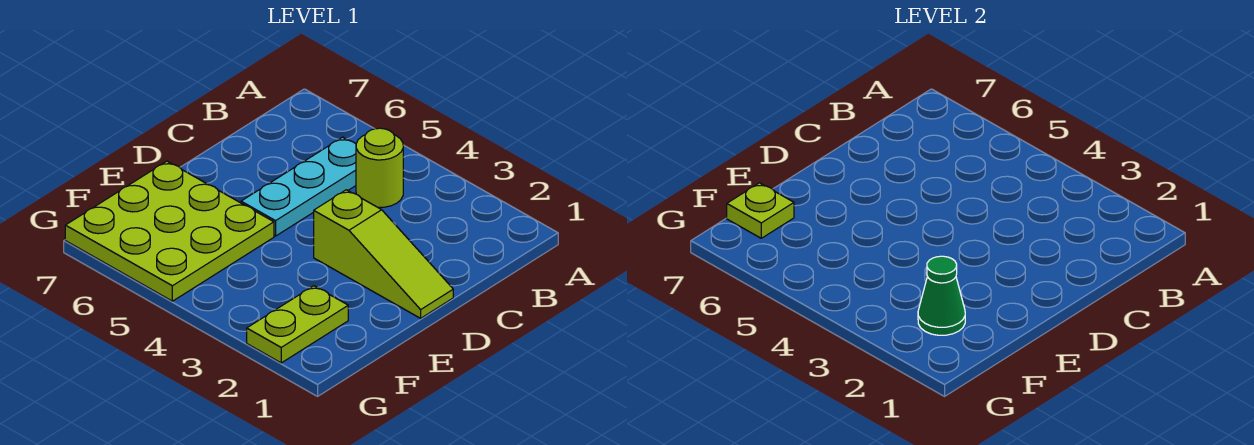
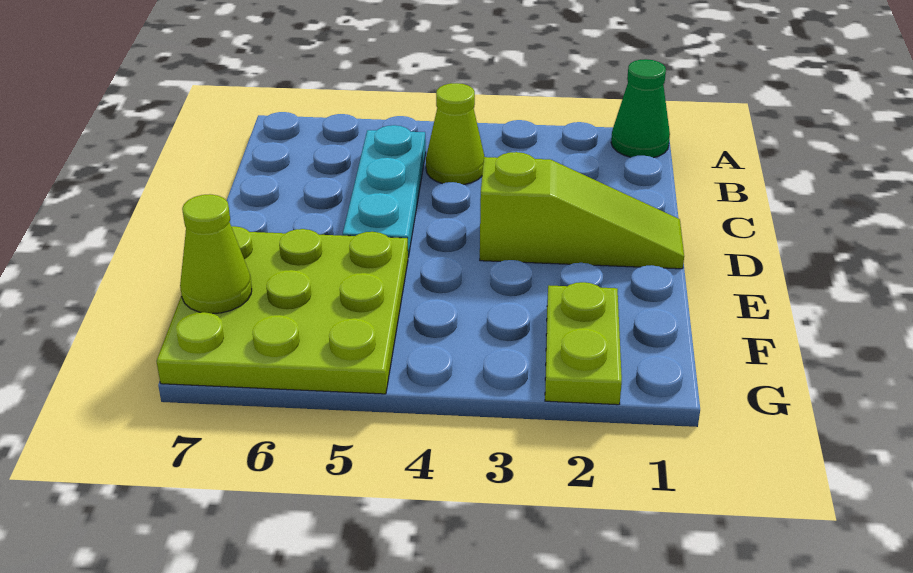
lime round brick B4 level 1 -> lime cone B4 level 1
green cone F2 level 2 -> green cone A1 level 1
lime plate F7 level 2 -> lime cone F7 level 2

